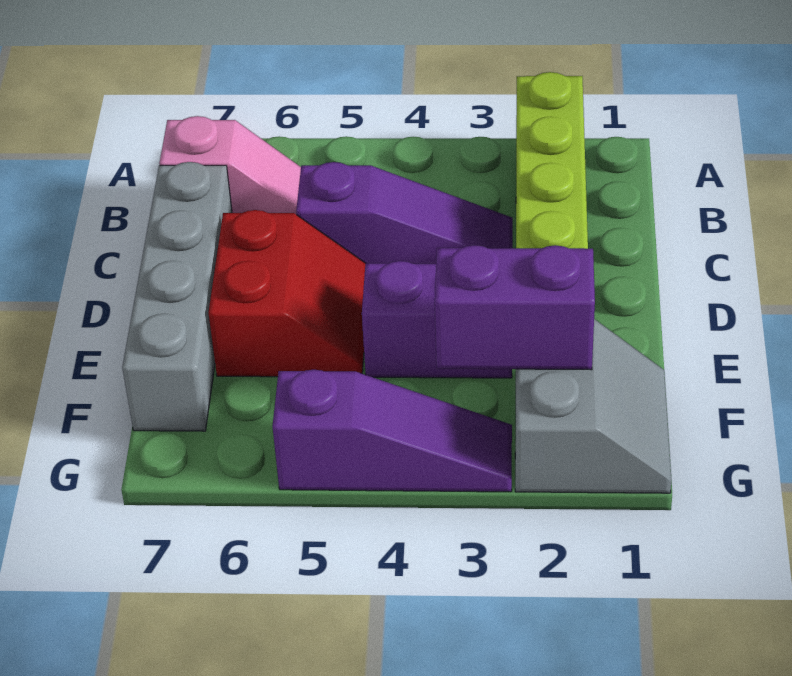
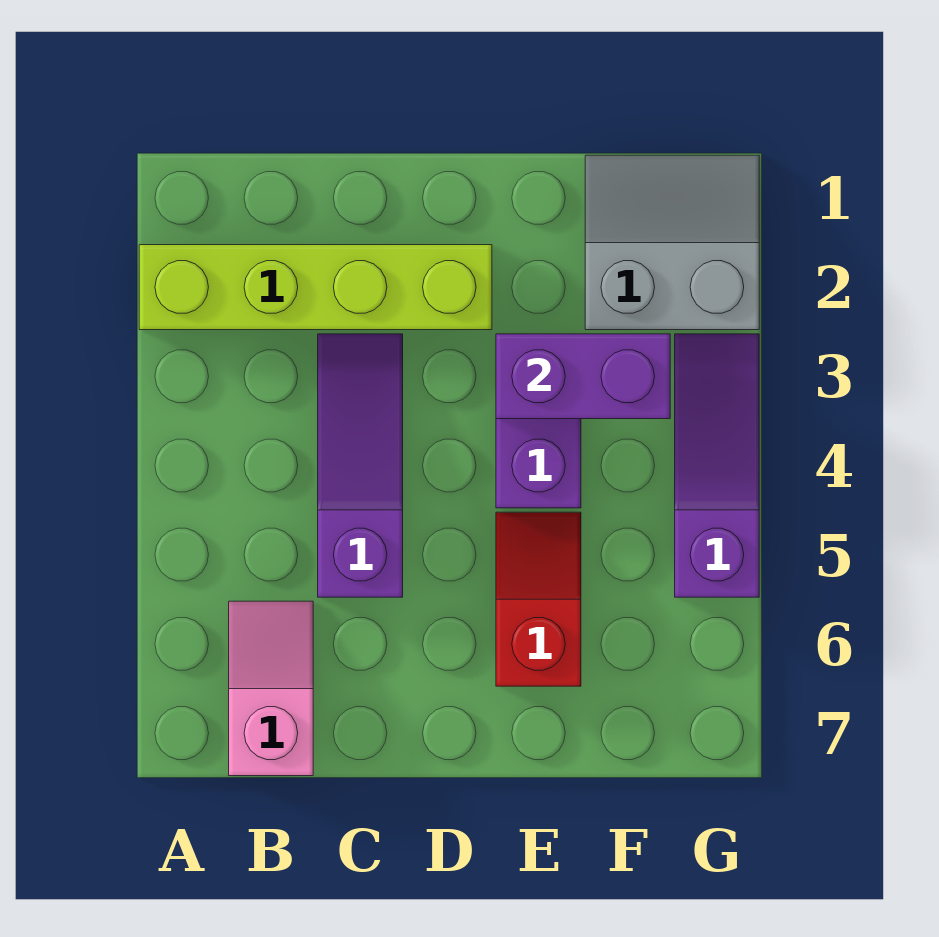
grey brick C7:F7 level 1 -> none
red slope D5:E6 level 1 top 6 -> red slope E5:E6 level 1 top 6
purple brick F2:F3 level 2 -> purple brick E3:F3 level 2

